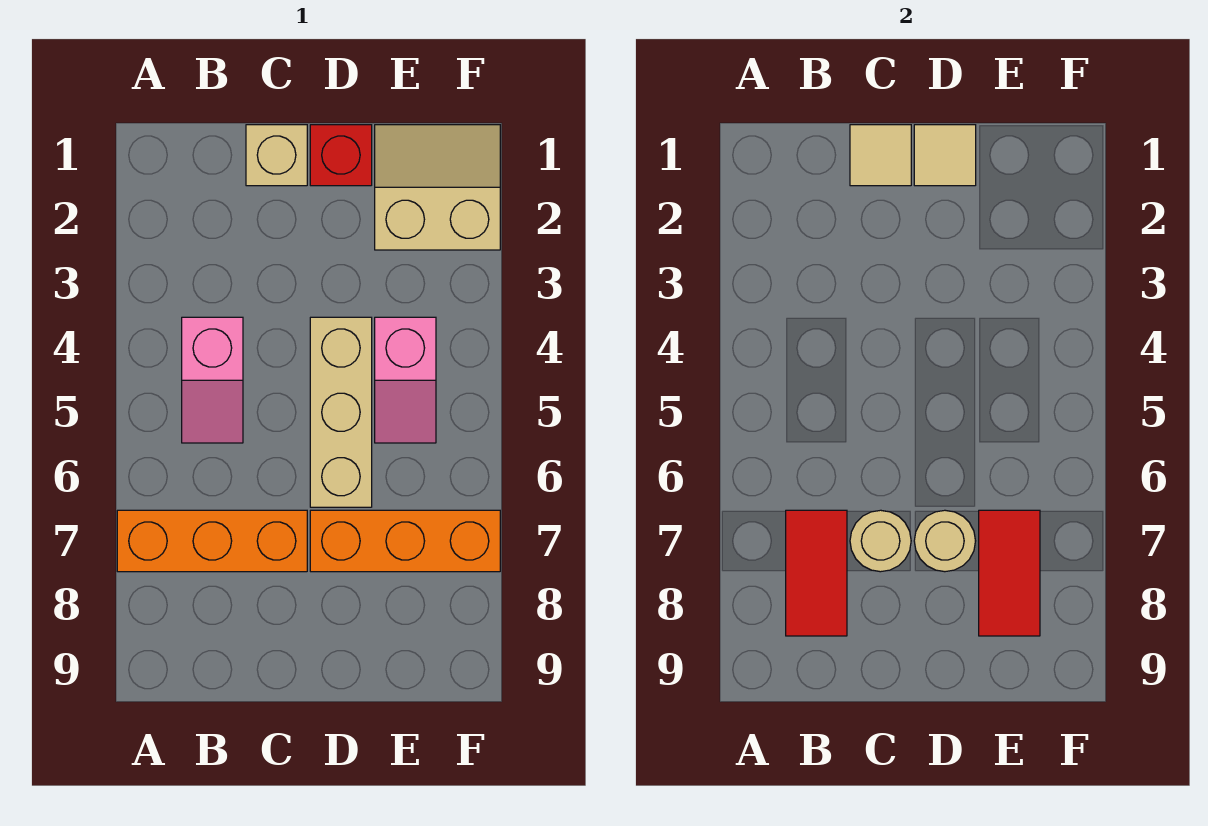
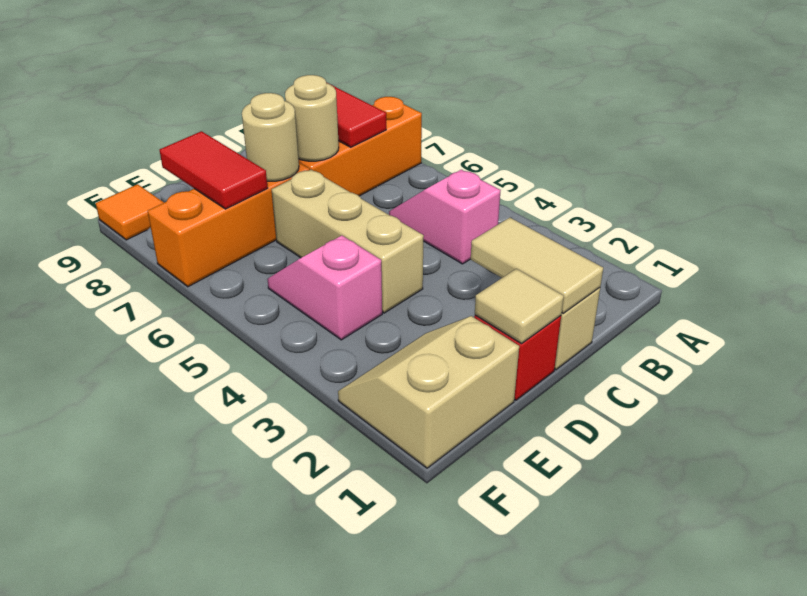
tan tile C1 level 2 -> tan tile C1:C2 level 2
tan slope E1:F2 level 1 top 2 -> tan slope E1:F2 level 1 top 1
none -> orange tile F9 level 1

